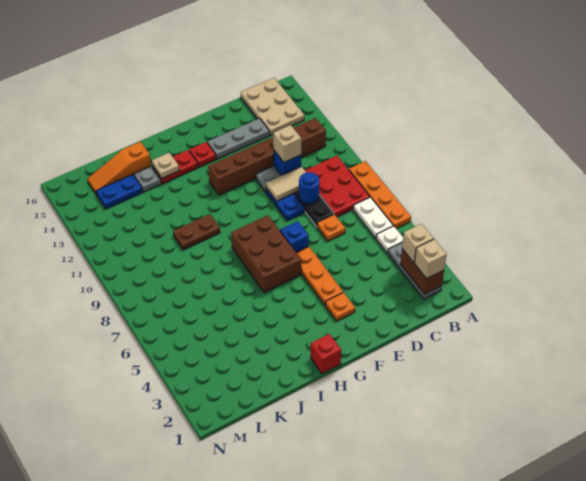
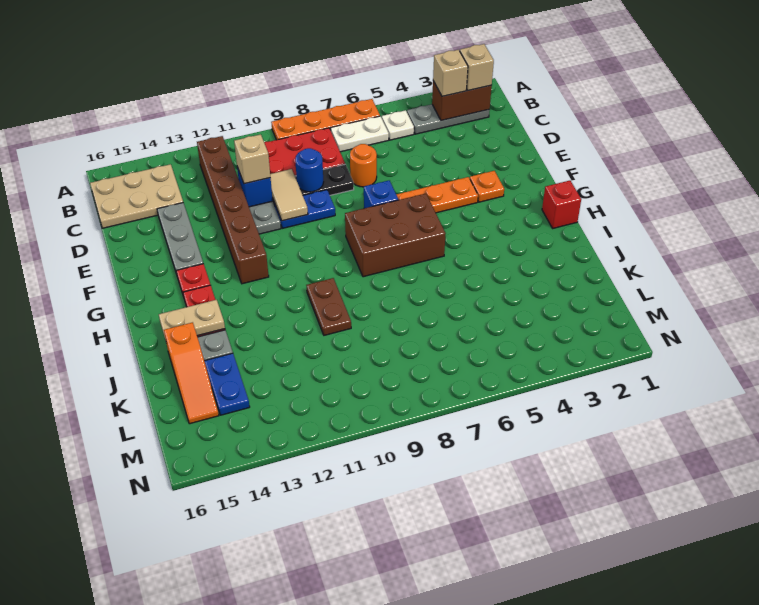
orange plate D7 level 1 -> orange round brick D7 level 1
tan plate I14 level 2 -> tan plate I14:I15 level 2

